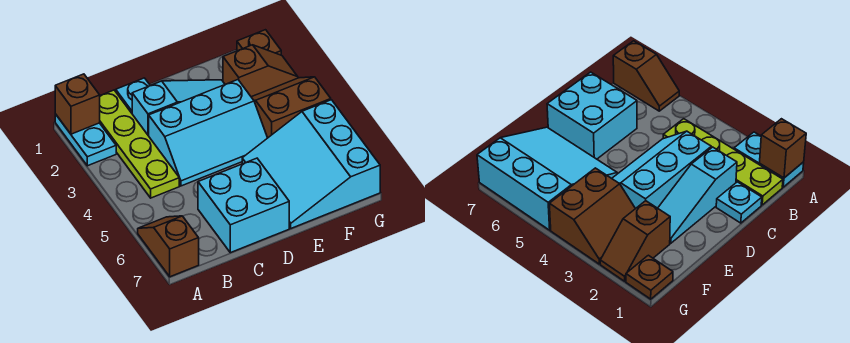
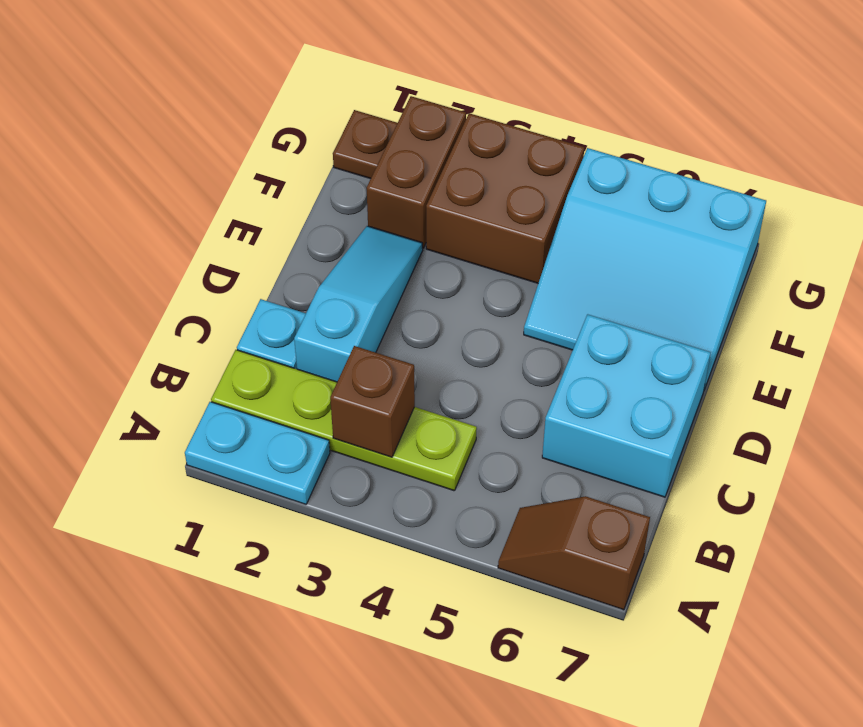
brown brick A1 level 2 -> brown brick B3 level 2
cyan slope C3:E4 level 1 top 3 -> none
brown slope F2:G2 level 1 top F -> brown brick F2:G2 level 1
brown slope F3:G4 level 1 top 4 -> brown brick F3:G4 level 1

